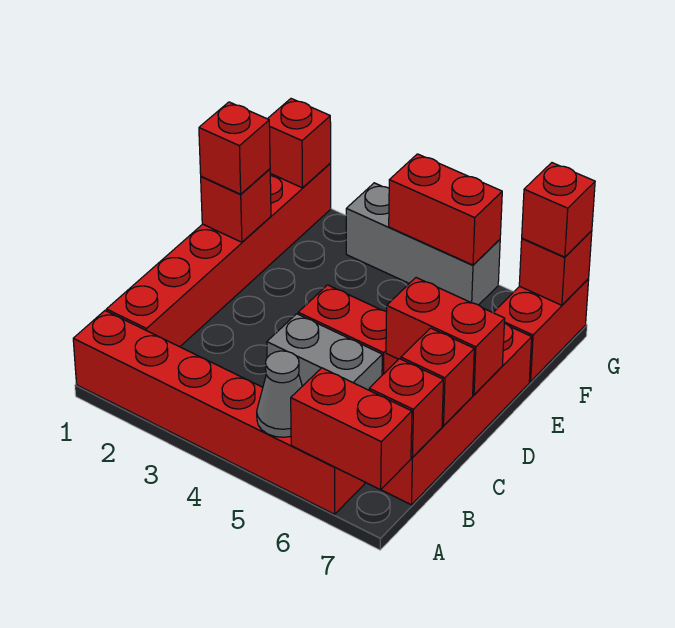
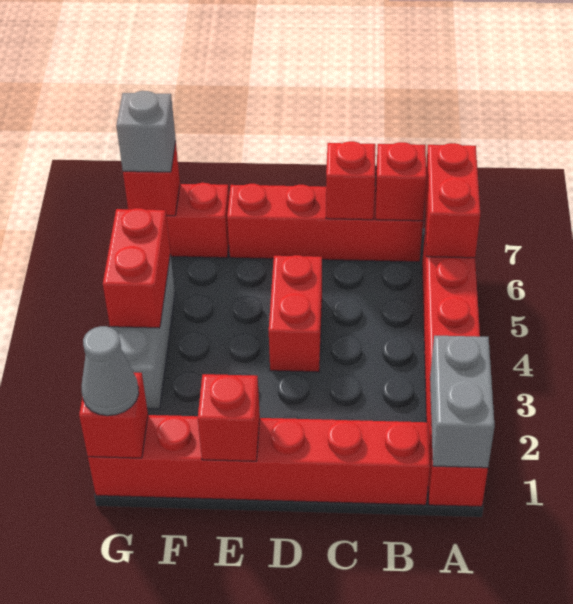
grey cone A5 level 2 -> grey cone G1 level 3
grey brick C4:C5 level 1 -> grey brick A1:A2 level 2
red brick D6:D7 level 2 -> none
red brick E1 level 3 -> none
red brick G7 level 3 -> grey brick G7 level 3

